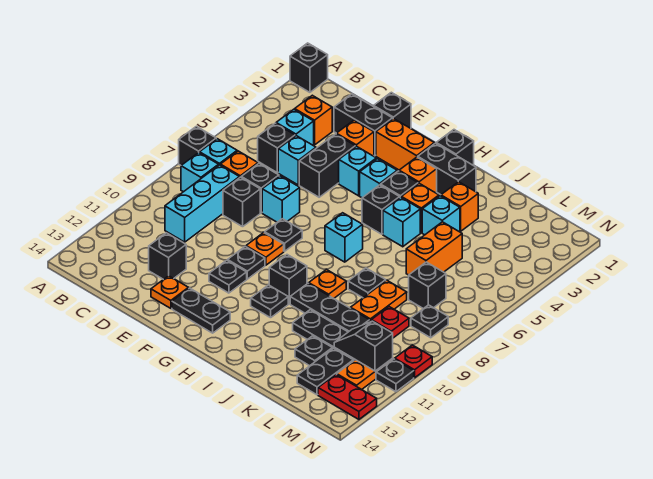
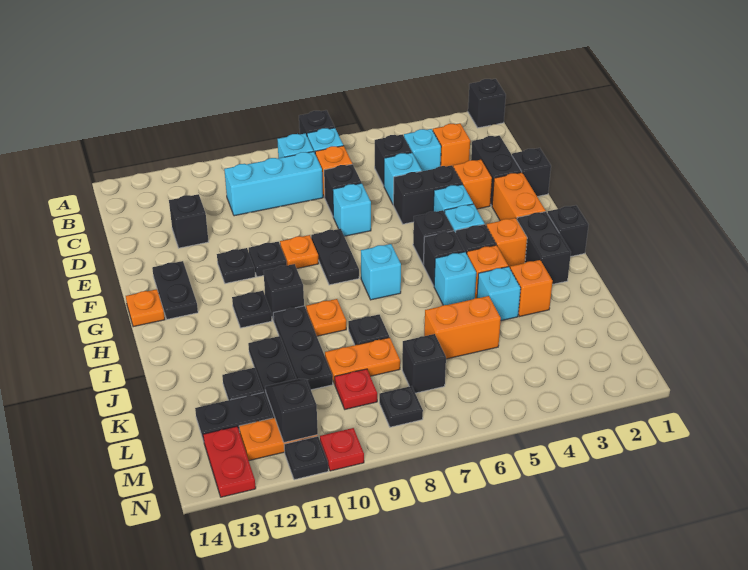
black brick D8 level 1 -> black brick G5 level 1
orange plate E13 level 1 -> orange plate G14 level 1
black plate F8 level 1 -> black plate F8:G8 level 1

